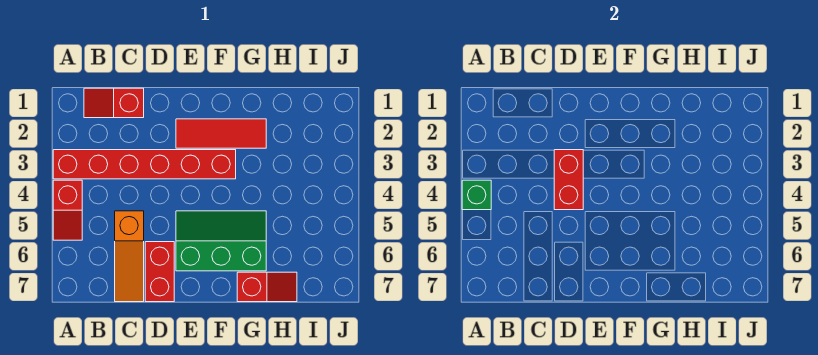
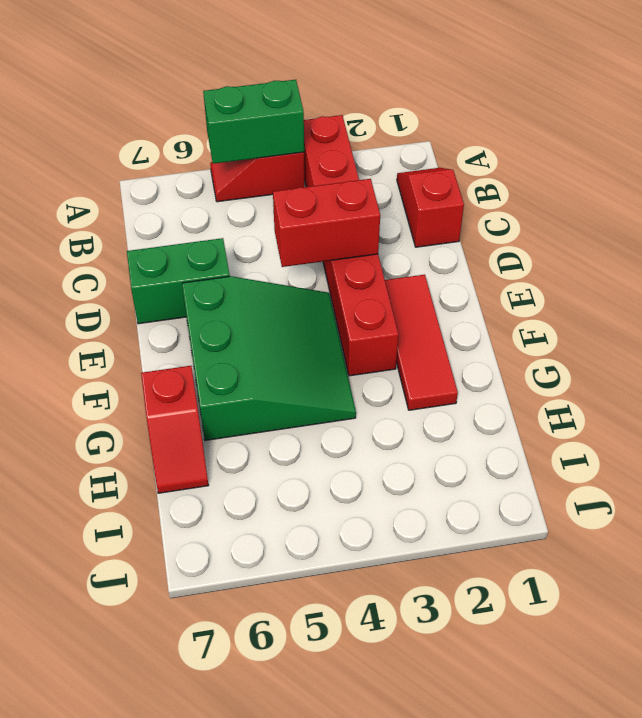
green brick A4 level 2 -> green brick A4:A5 level 2
orange slope C5:C7 level 1 top 5 -> none
red brick D6:D7 level 1 -> green brick D6:D7 level 1
green slope E5:G6 level 1 top 6 -> green slope E4:G6 level 1 top 6

